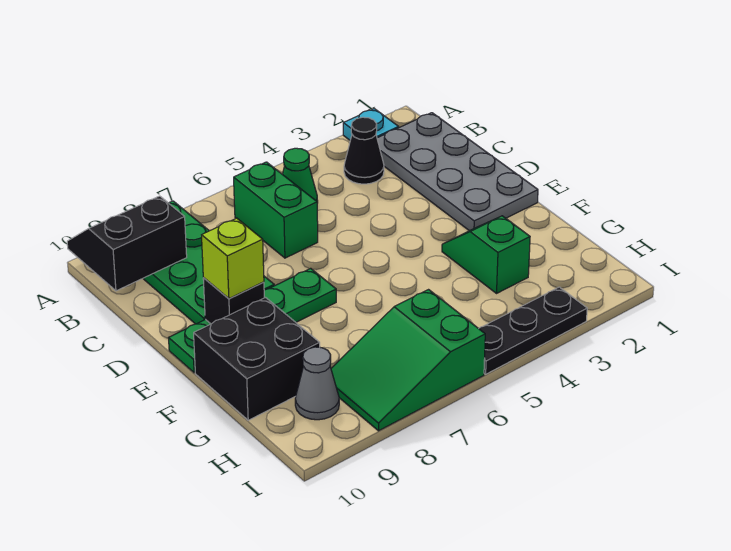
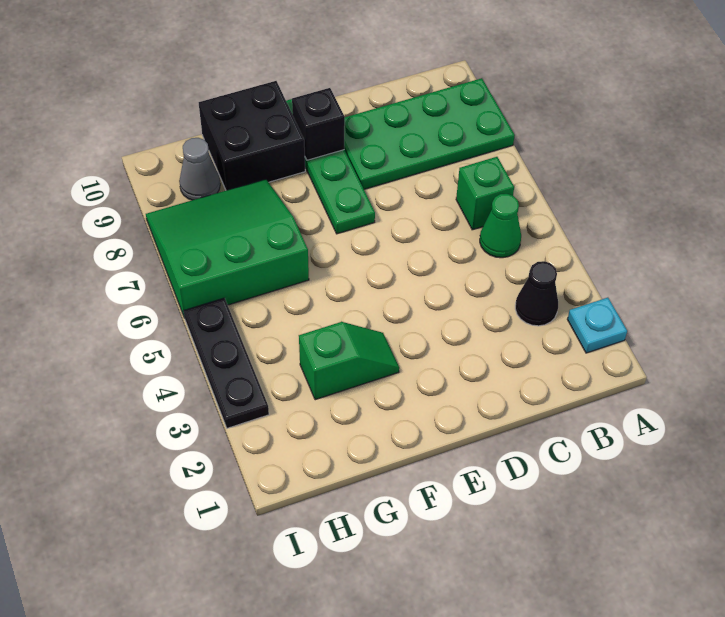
black slope A9:B10 level 2 top B -> none
grey plate B1:E2 level 1 -> none
green brick B6:C6 level 1 -> green brick B6 level 1
lime brick E9 level 3 -> none
green slope H6:I8 level 1 top 6 -> green slope G6:I8 level 1 top 6

